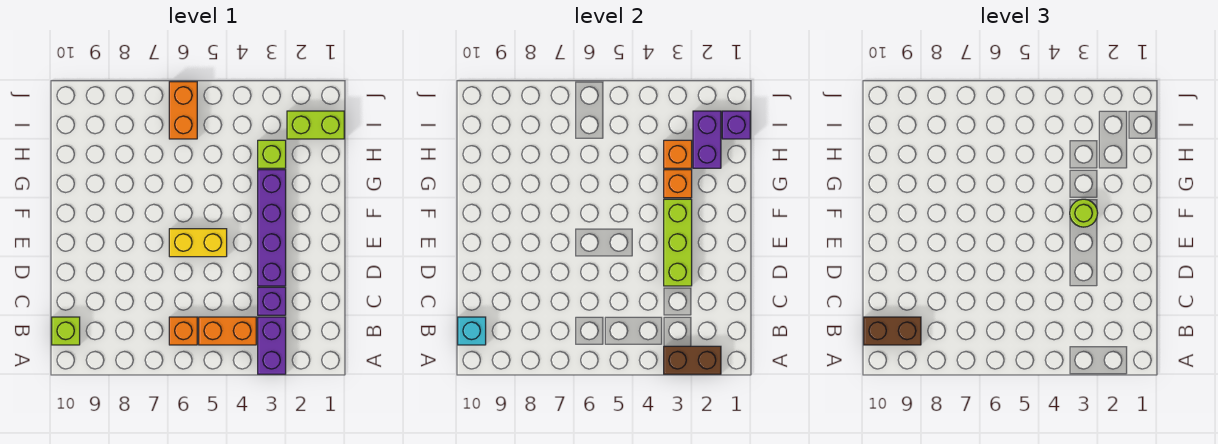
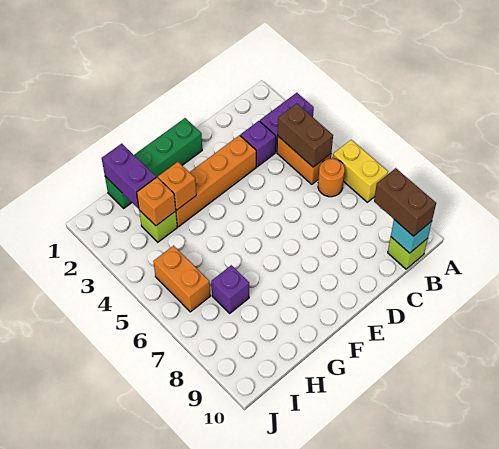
brown brick A2:A3 level 2 -> brown brick B4:B5 level 2
orange brick B6 level 1 -> orange round brick B6 level 1
purple brick D3:G3 level 1 -> orange brick D3:G3 level 1
lime brick D3:F3 level 2 -> none
none -> green brick E1:H1 level 1
yellow brick E5:E6 level 1 -> yellow brick A6:A7 level 1
lime round brick F3 level 3 -> none
purple brick H2:I2 level 2 -> purple brick H1:H2 level 2
lime brick I1:I2 level 1 -> none
purple brick I1 level 2 -> purple brick H7 level 1
orange brick I6:J6 level 1 -> orange brick I5:I6 level 1

